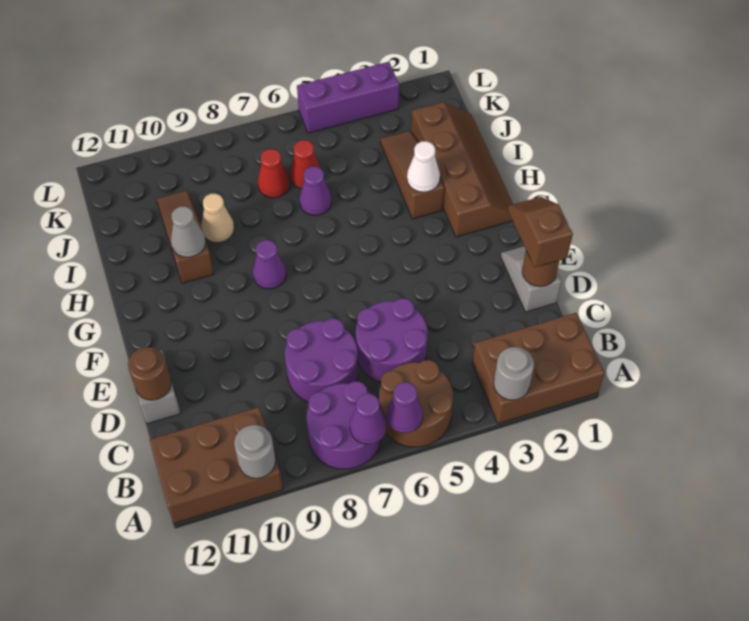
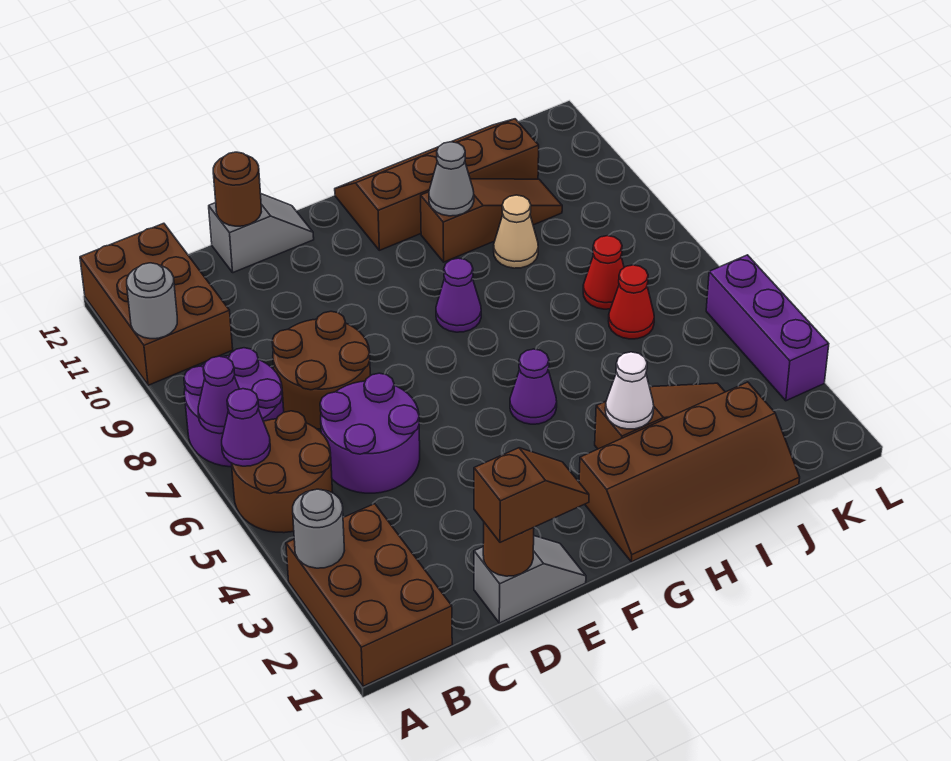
purple round brick C7:D8 level 1 -> brown round brick C7:D8 level 1
none -> brown slope G11:J12 level 1 top 11
purple cone I6 level 1 -> purple cone G5 level 1

